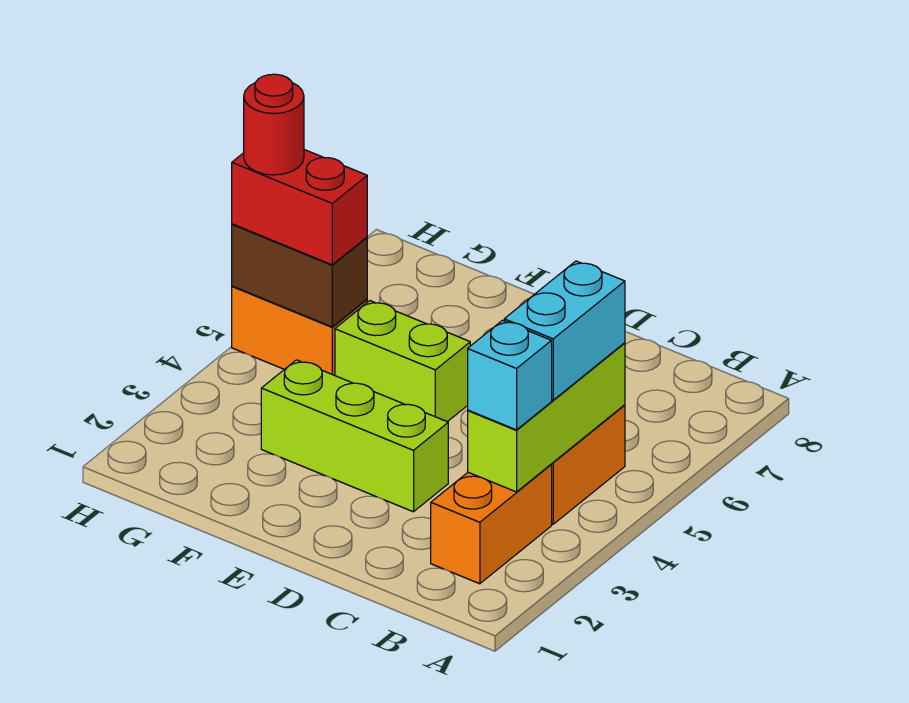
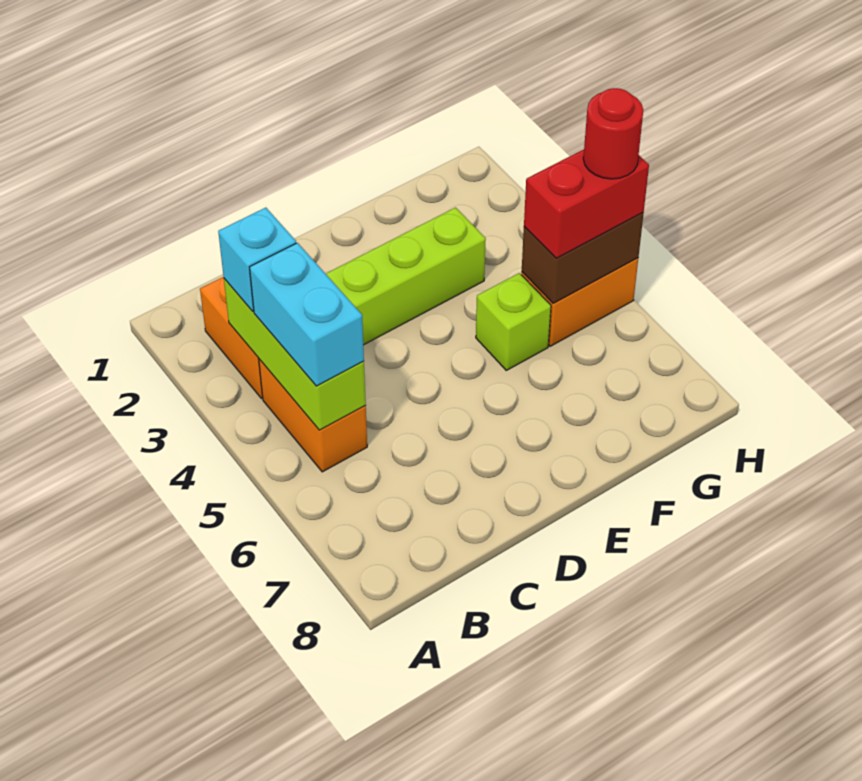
lime brick E5:F5 level 1 -> lime brick F5 level 1

